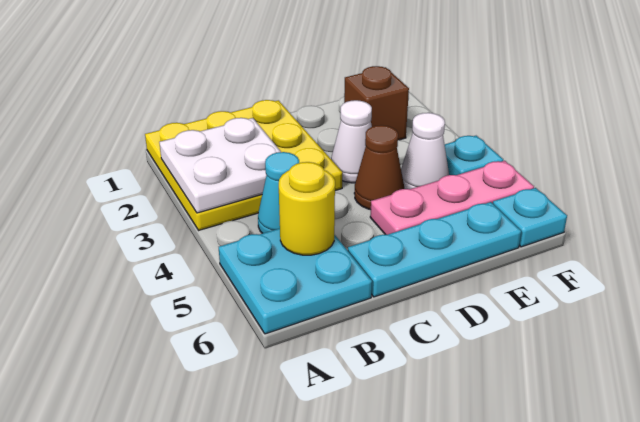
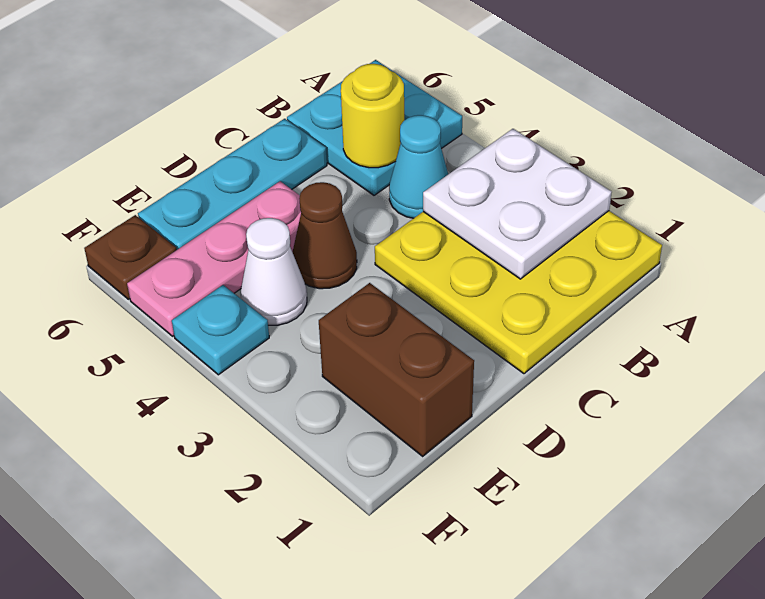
white cone D3 level 1 -> none
brown brick E2 level 1 -> brown brick E1:E2 level 1
cyan plate F6 level 1 -> brown plate F6 level 1

